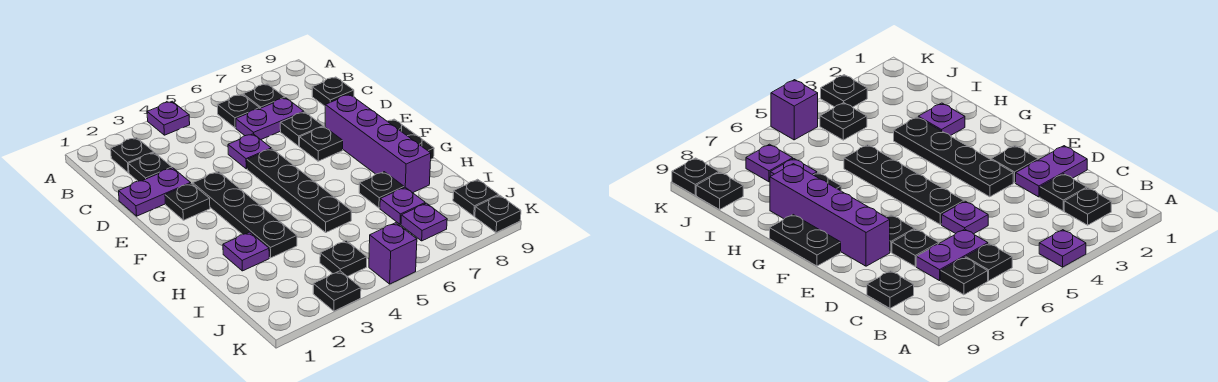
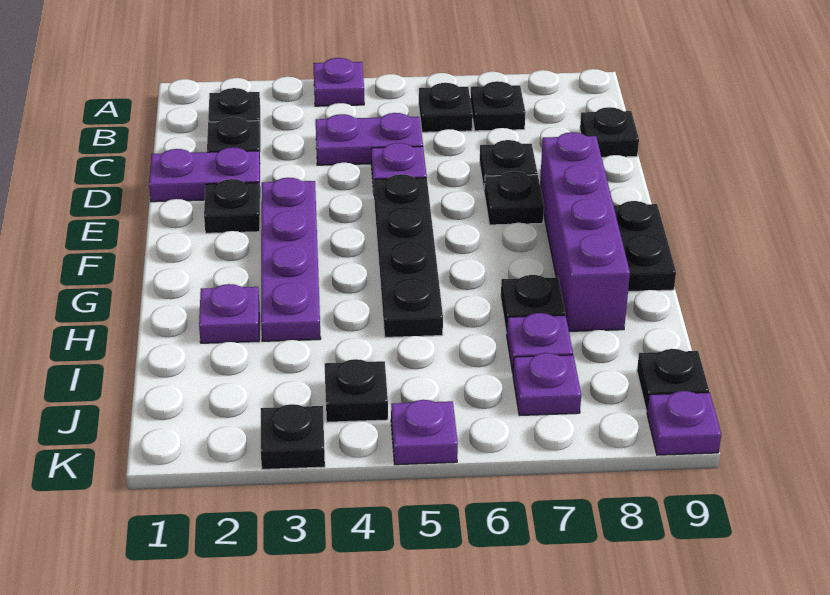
purple plate C6:C7 level 1 -> purple plate C4:C5 level 1
black plate E3:H3 level 1 -> purple plate E3:H3 level 1
purple brick K5 level 1 -> purple plate K5 level 1
black plate K9 level 1 -> purple plate K9 level 1

